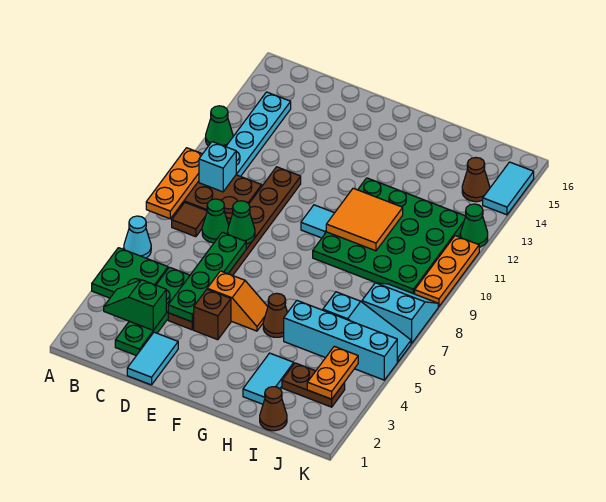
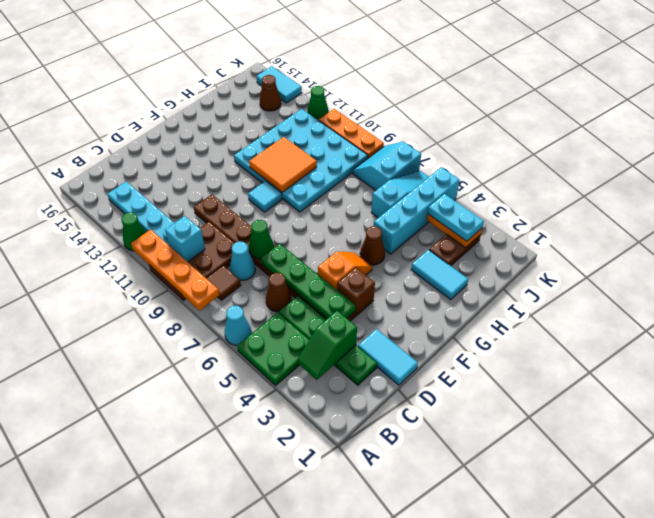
orange plate A8:A10 level 2 -> orange plate A8:A11 level 2
green cone C8 level 1 -> cyan cone C8 level 1
green plate G9:J12 level 1 -> cyan plate G9:J12 level 1
brown cone I1 level 1 -> brown cone C6 level 1
none -> cyan plate J3:J4 level 3

